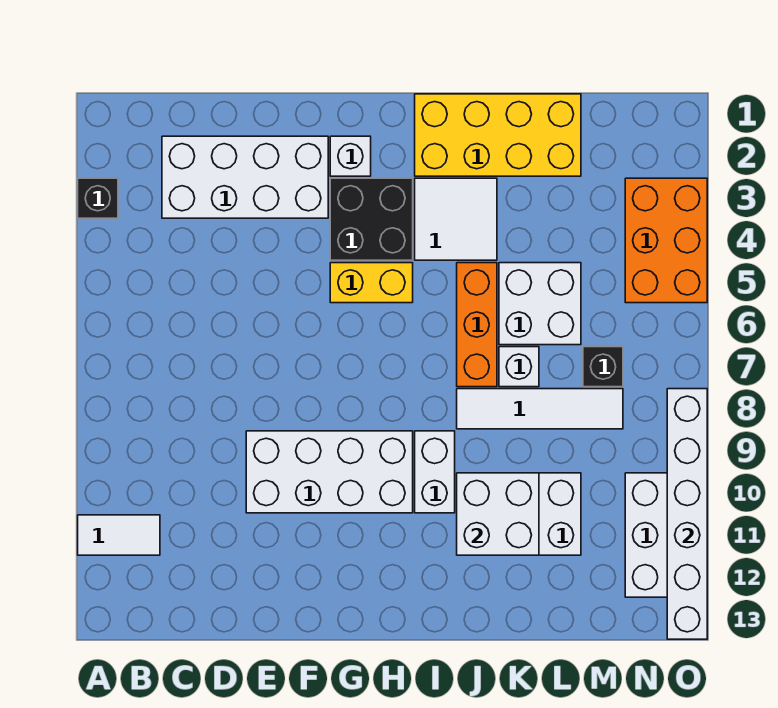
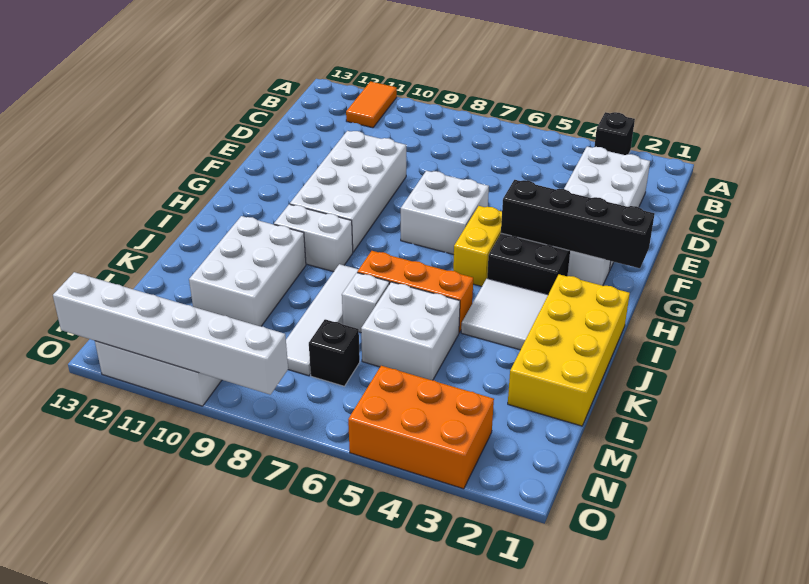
white tile A11:B11 level 1 -> orange tile A11:B11 level 1
none -> black brick G1:G4 level 2
white brick J10:K11 level 2 -> white brick F6:G7 level 1

